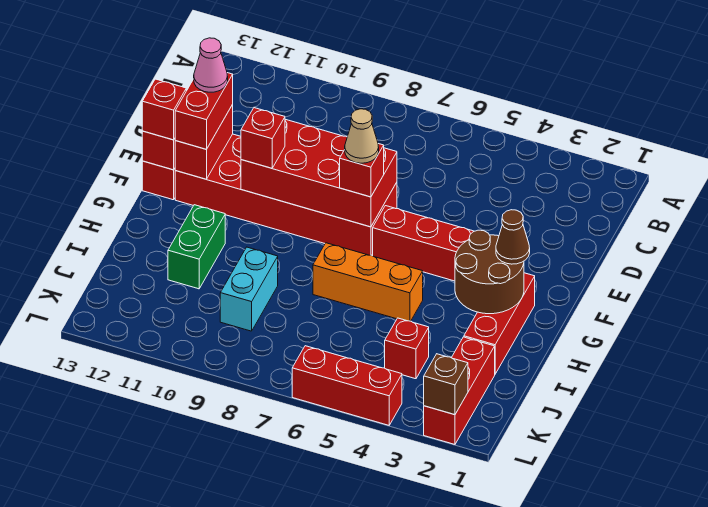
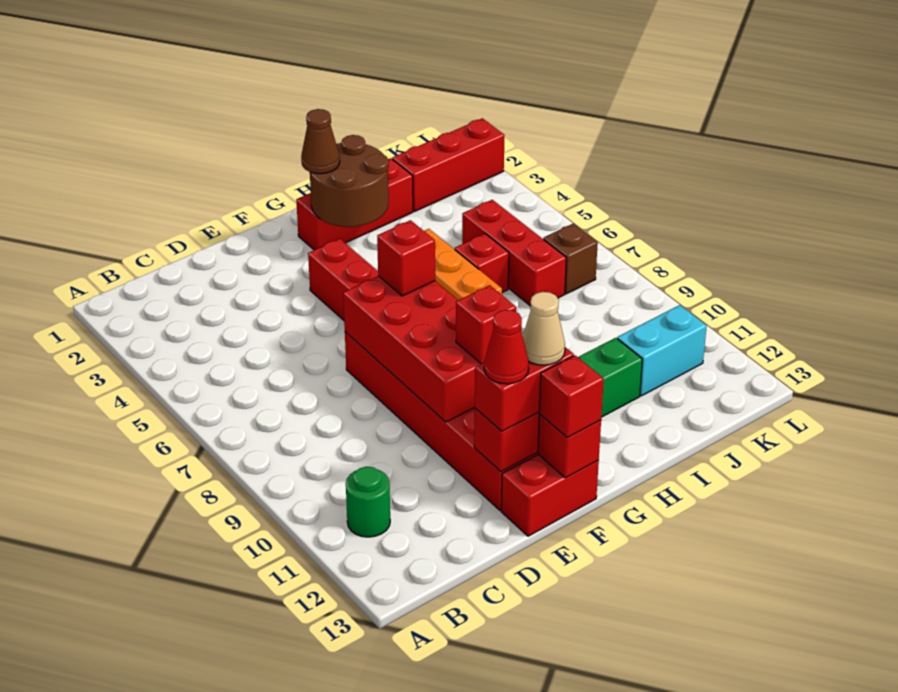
none -> green round brick B11 level 1
pink cone E12 level 4 -> red cone E12 level 4
tan cone F7 level 4 -> tan cone F12 level 4
cyan brick I9:J9 level 1 -> cyan brick J11:K11 level 1
red brick J4 level 1 -> red brick I6 level 1
brown brick L2 level 2 -> brown brick K7 level 1
red brick L4:L6 level 1 -> red brick J5:J7 level 1

